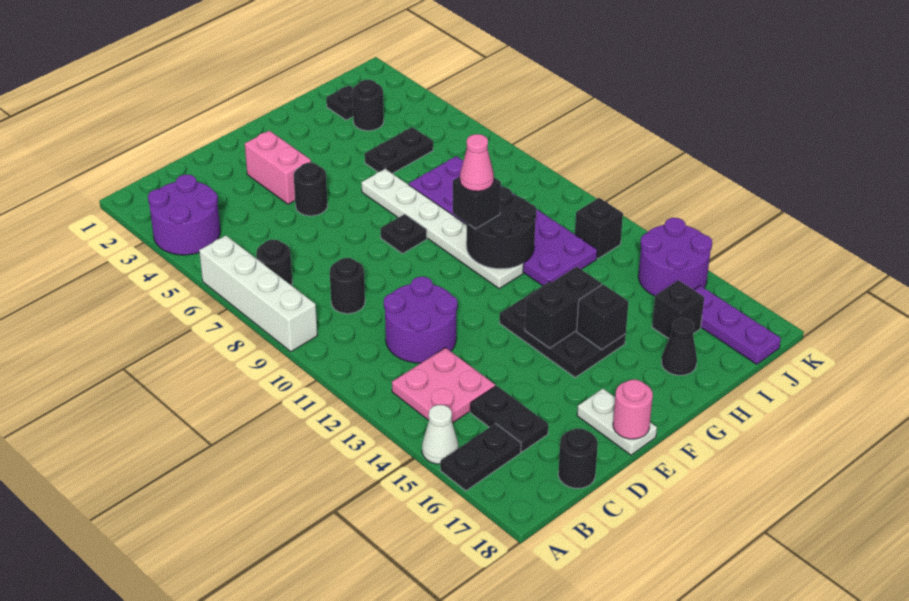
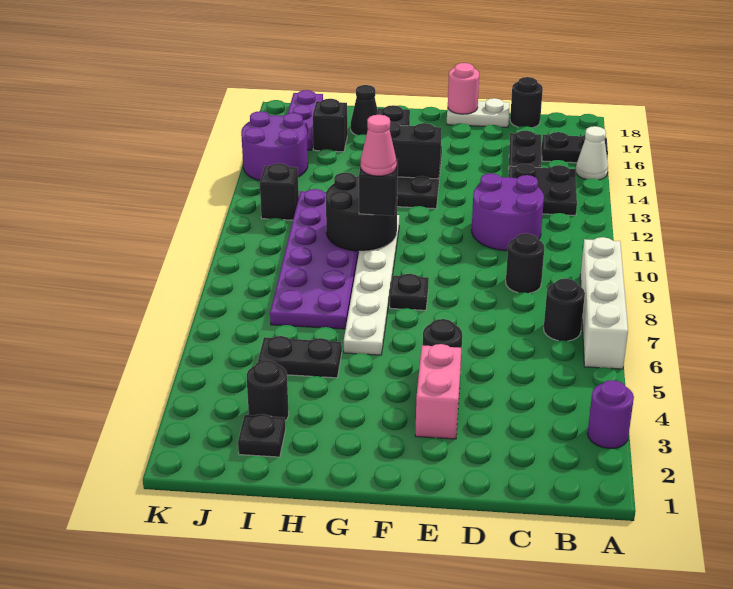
purple round brick A3:B4 level 1 -> purple round brick A3 level 1
pink plate B13:C14 level 1 -> black plate B13:C14 level 1
white plate E17:E18 level 1 -> white plate D18:E18 level 1

